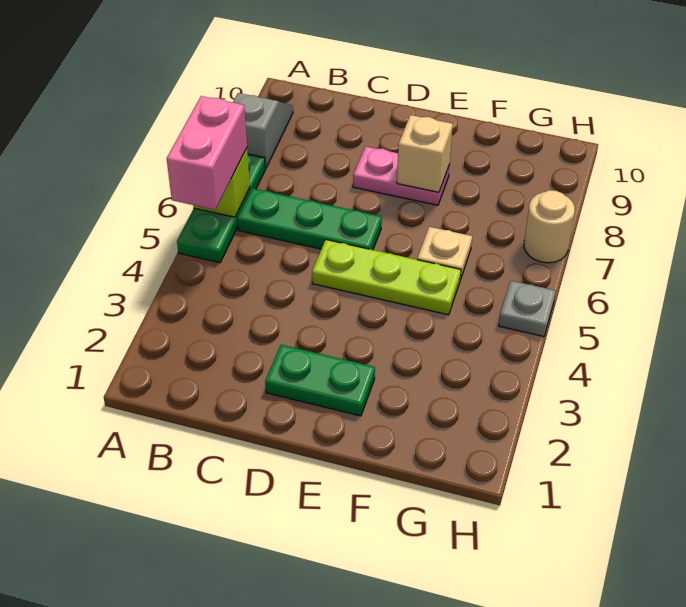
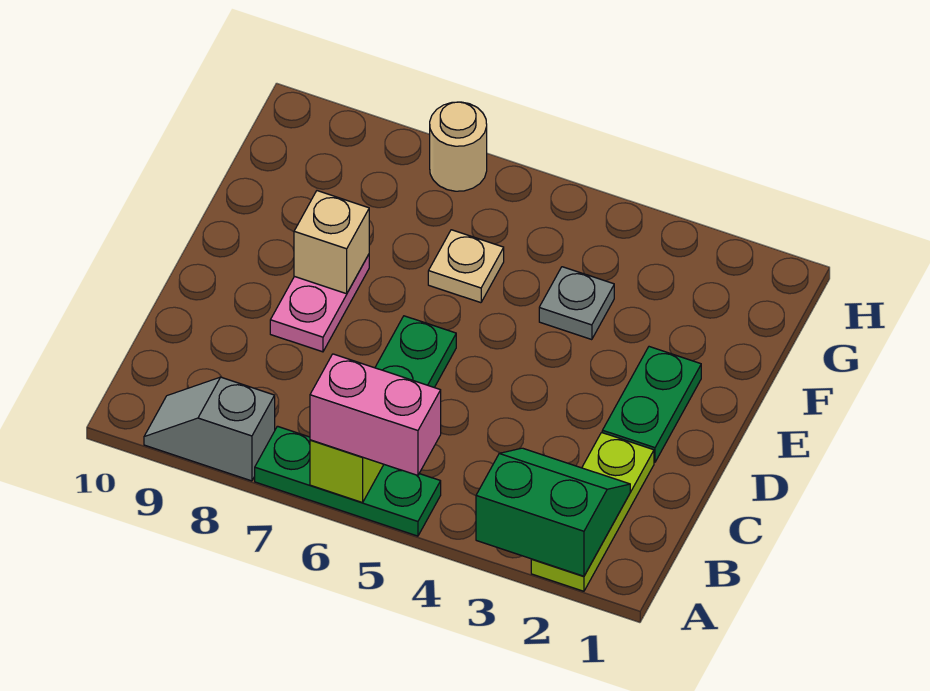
none -> green slope A2:B3 level 2 top A
lime plate D5:F5 level 1 -> lime plate A2:C2 level 1
grey plate H5 level 1 -> grey plate F4 level 1

